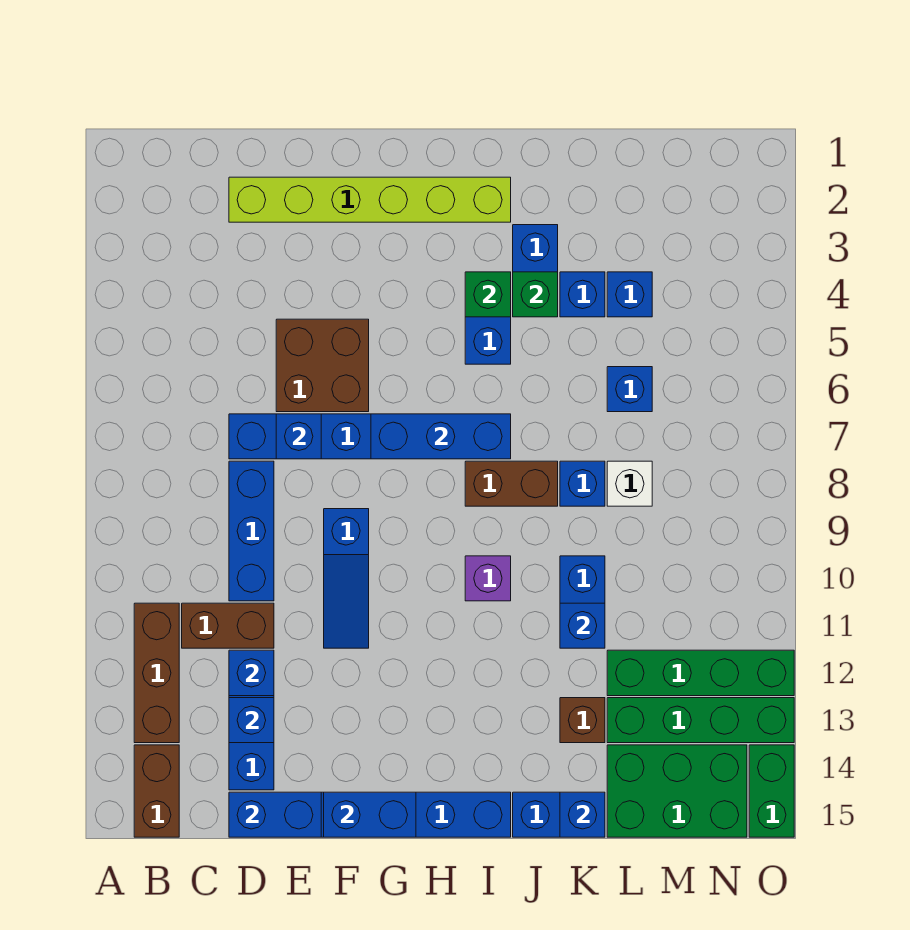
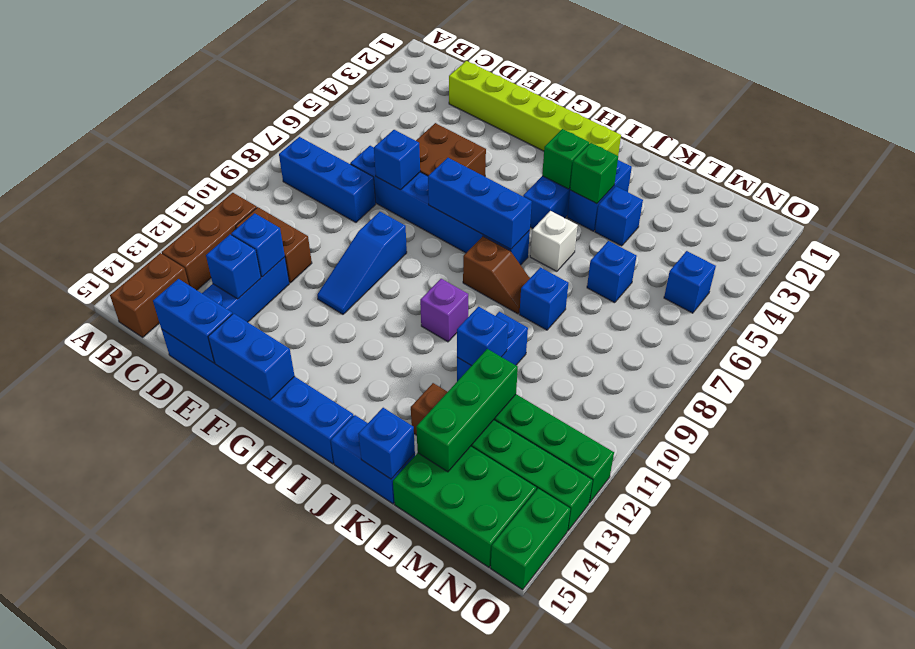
blue brick D8:D10 level 1 -> blue brick B8:D8 level 1
brown brick I8:J8 level 1 -> brown slope I8:J8 level 1 top I
blue brick L4 level 1 -> blue brick N5 level 1
white brick L8 level 1 -> white brick J6 level 1
none -> green brick L12:L14 level 2

